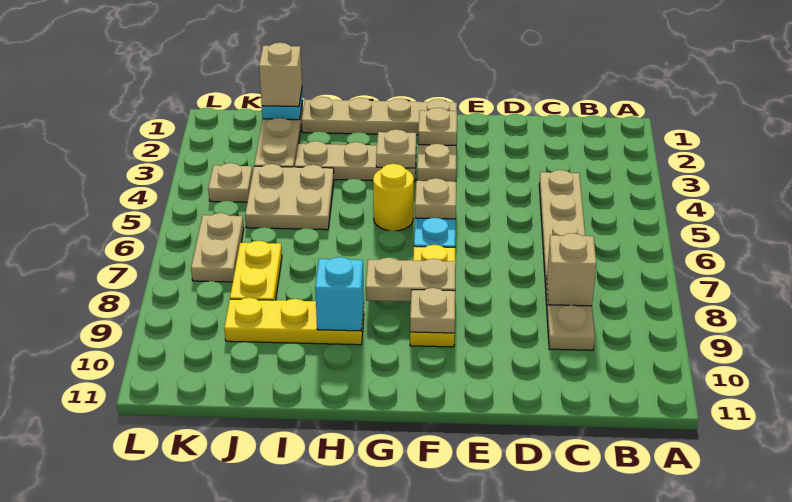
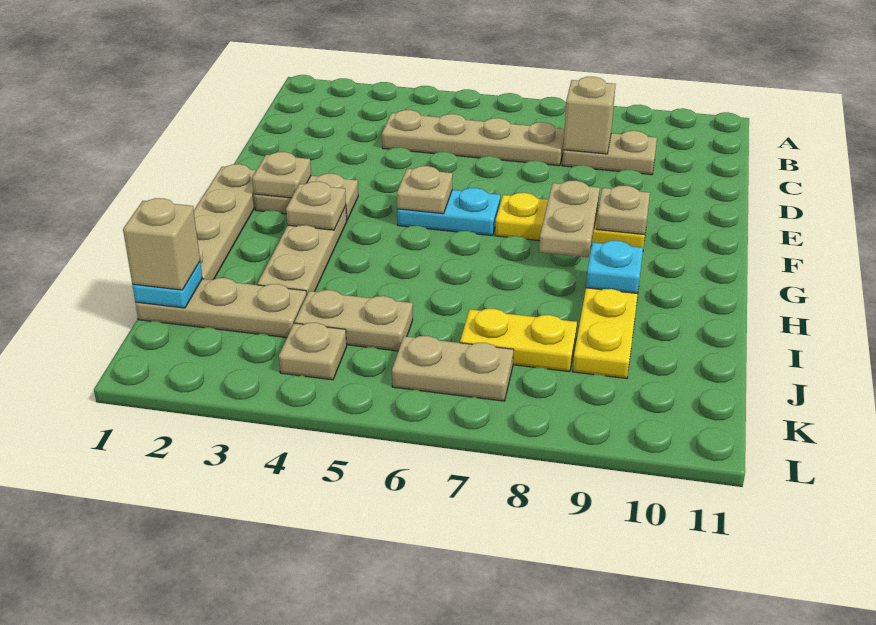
yellow round brick G5 level 1 -> none
cyan brick H9 level 2 -> cyan plate H9 level 2
tan plate I4:J5 level 1 -> tan plate J4:J5 level 1

